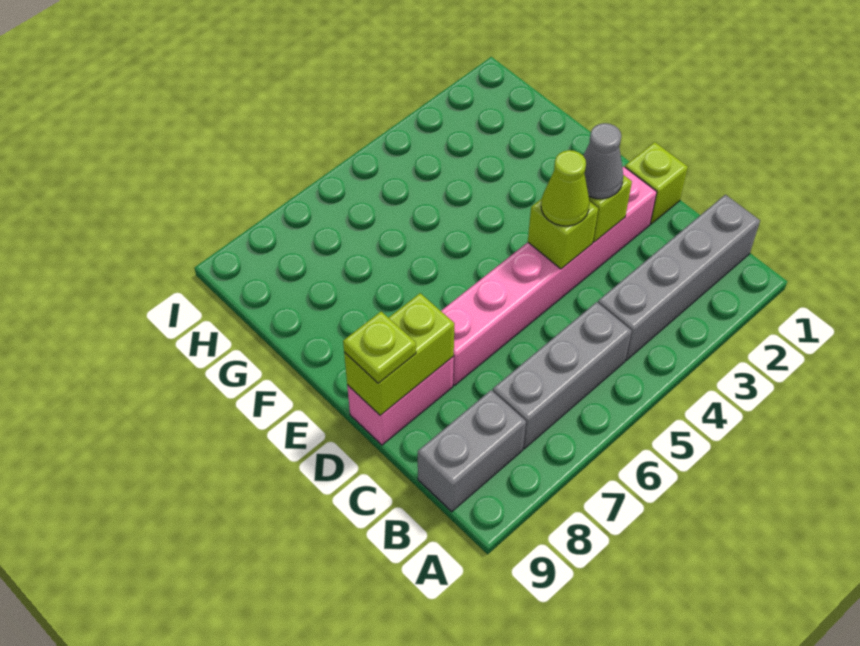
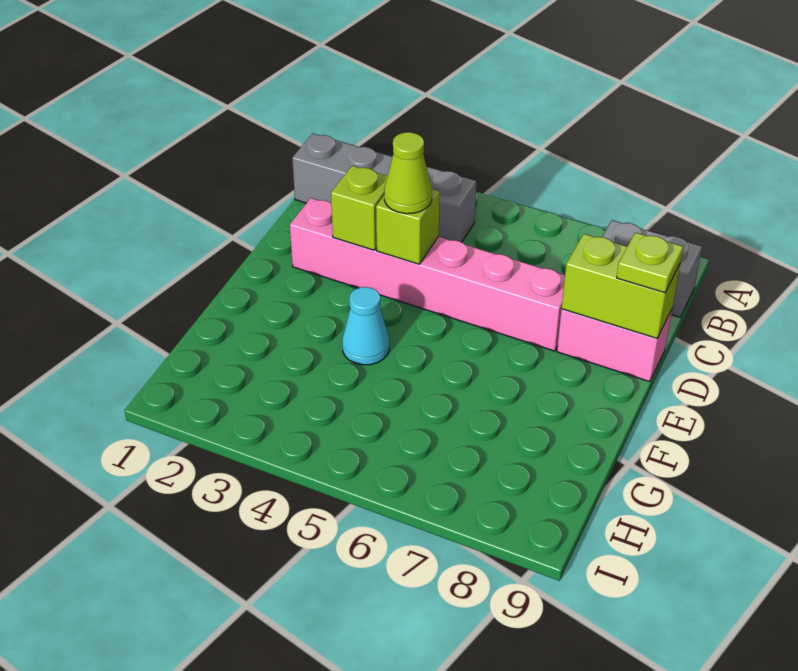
grey brick B5:B7 level 1 -> none
lime brick D1 level 1 -> none
grey cone D3 level 3 -> none
none -> cyan cone F4 level 1

